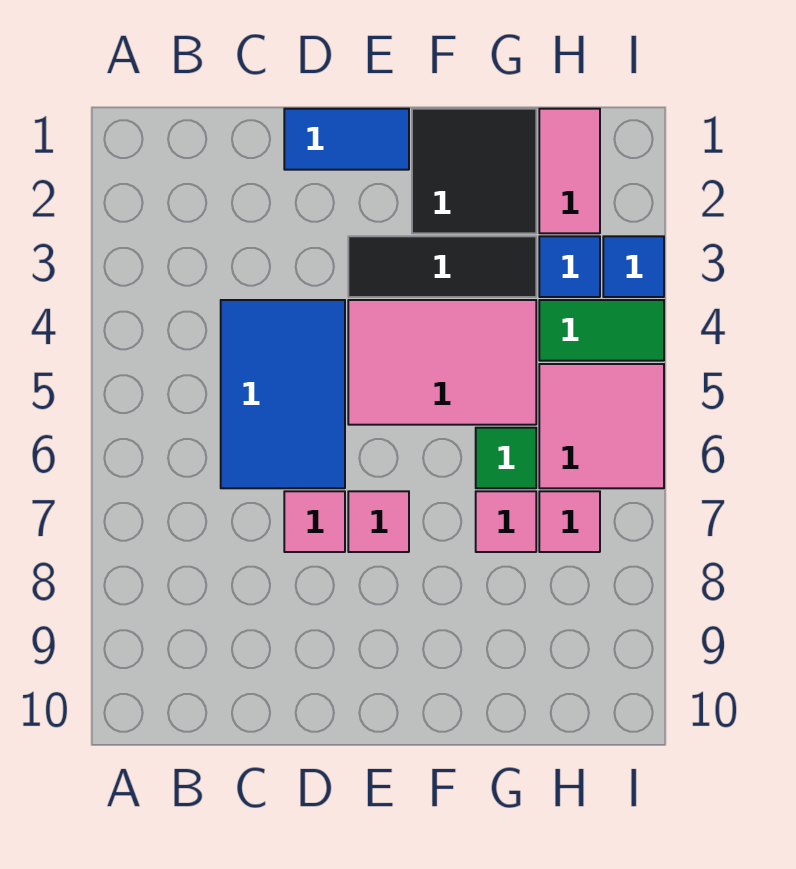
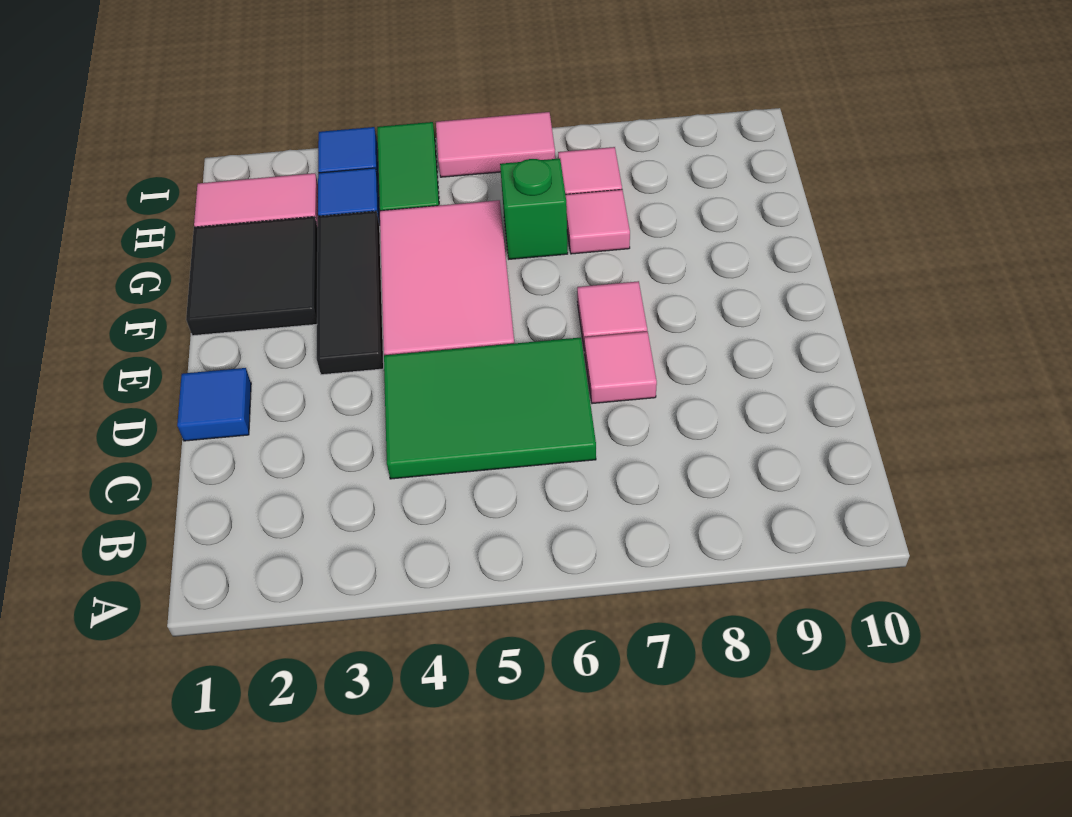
blue tile C4:D6 level 1 -> green tile C4:D6 level 1
blue tile D1:E1 level 1 -> blue tile D1 level 1
green tile G6 level 1 -> green brick G6 level 1
pink tile H5:I6 level 1 -> pink tile I5:I6 level 1

